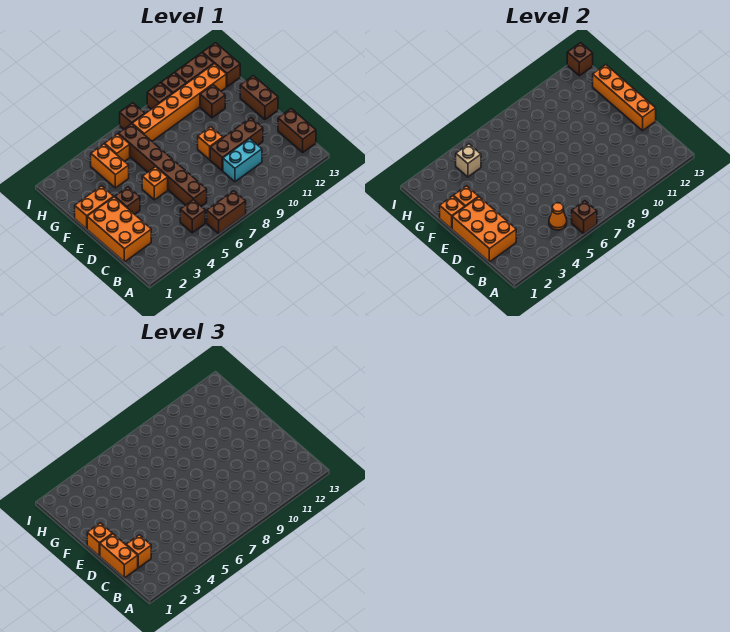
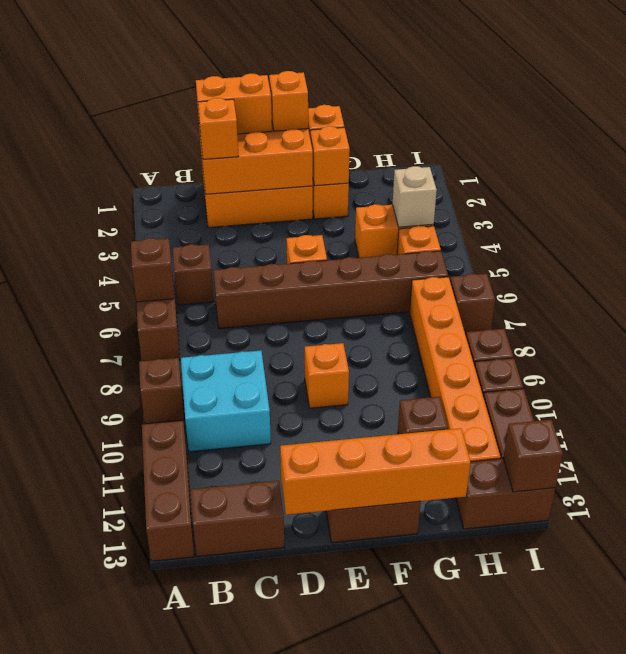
orange cone B5 level 2 -> none
cyan brick C9:C10 level 1 -> cyan brick B9:C10 level 1
brown brick D9:D11 level 1 -> brown brick A11:A13 level 1
brown brick E3 level 1 -> brown brick A9 level 1

